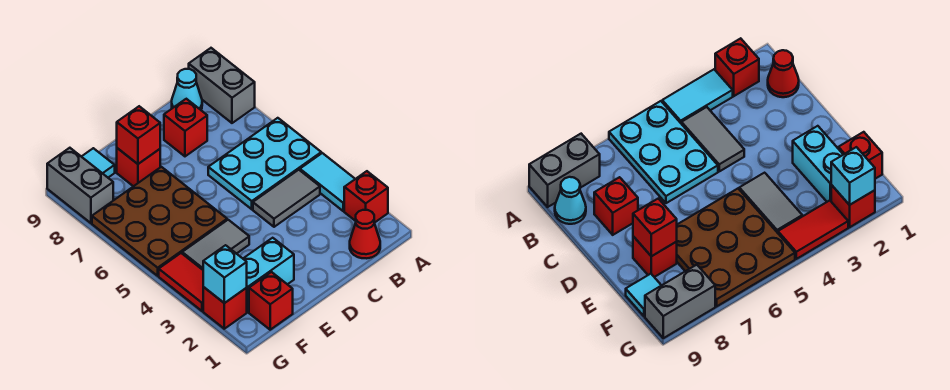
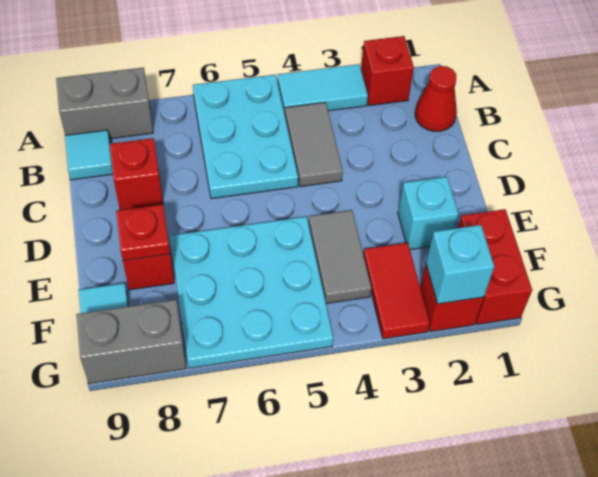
cyan cone B9 level 1 -> cyan tile B9 level 1
cyan brick E2:F2 level 1 -> cyan brick E2 level 1
brown plate E5:G7 level 1 -> cyan plate E5:G7 level 1
red brick E8 level 2 -> red plate E8 level 2
red brick F1 level 1 -> red brick F1:G1 level 1
red tile G3:G4 level 1 -> red tile F3:G3 level 1

